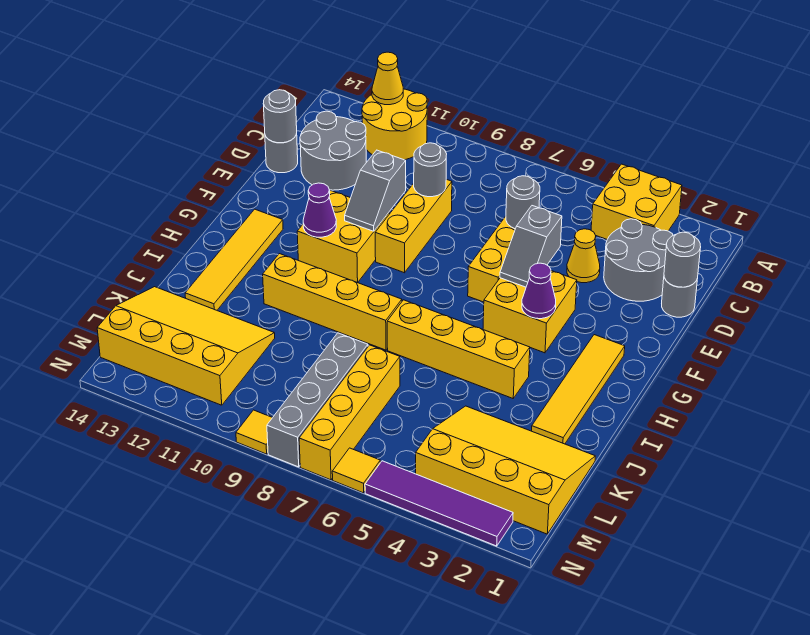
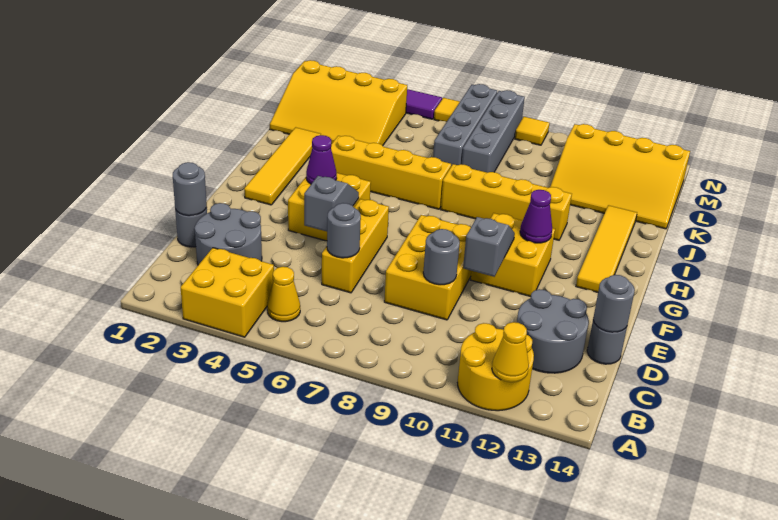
yellow cone D4 level 1 -> yellow cone B5 level 1
yellow brick D9:F9 level 1 -> yellow brick D8:F9 level 1
yellow brick K7:N7 level 1 -> grey brick K7:N7 level 1

